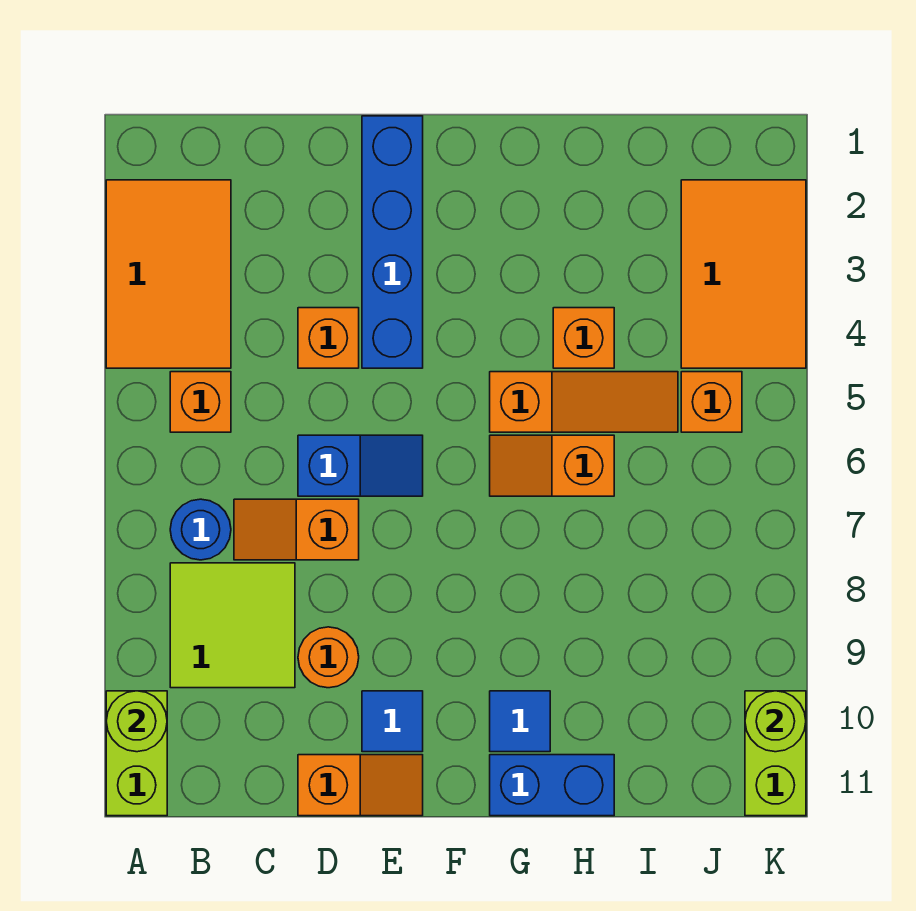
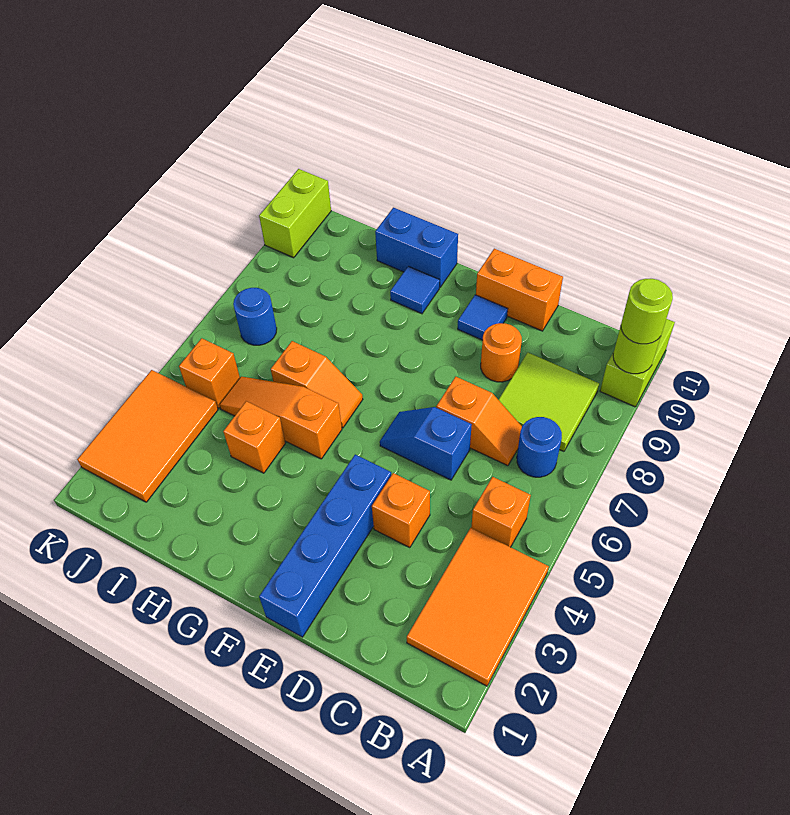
orange slope D11:E11 level 1 top D -> orange brick D11:E11 level 1
none -> blue round brick J7 level 1
lime round brick K10 level 2 -> lime round brick A10 level 3

